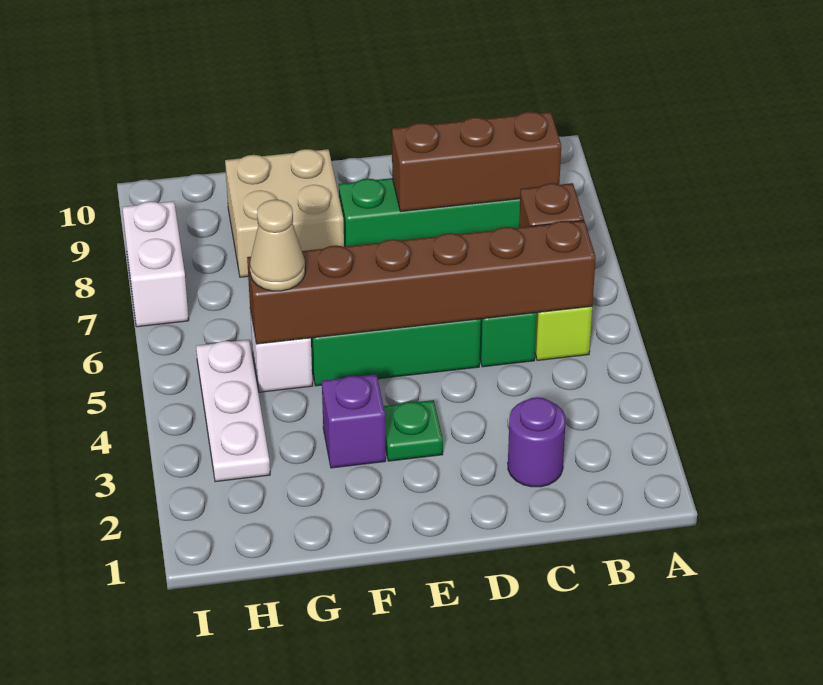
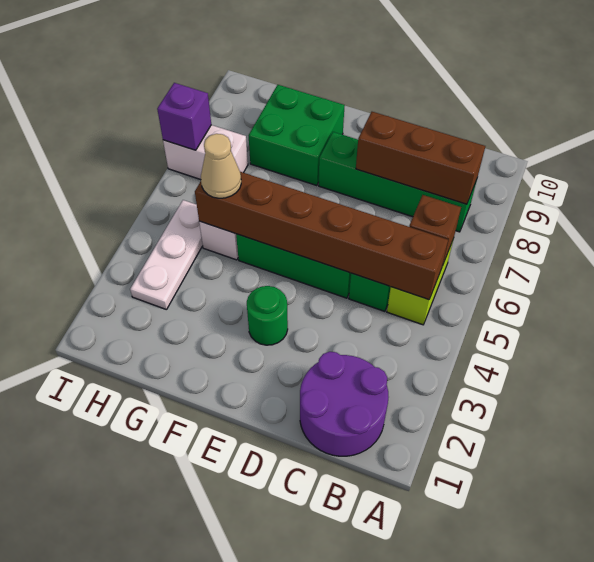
purple round brick C2 level 1 -> purple round brick B1:C2 level 1
green plate E3 level 1 -> green round brick E3 level 1
purple brick F3 level 1 -> purple brick I7 level 2
tan brick F8:G9 level 1 -> green brick F8:G9 level 1
white brick I7:I8 level 1 -> white brick H7:I7 level 1

